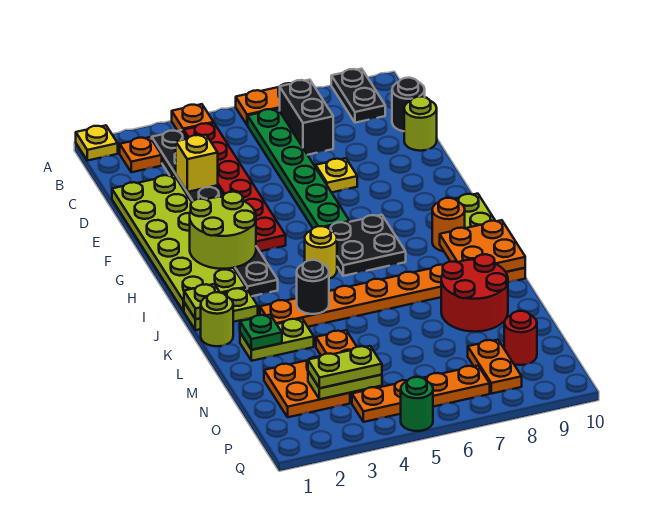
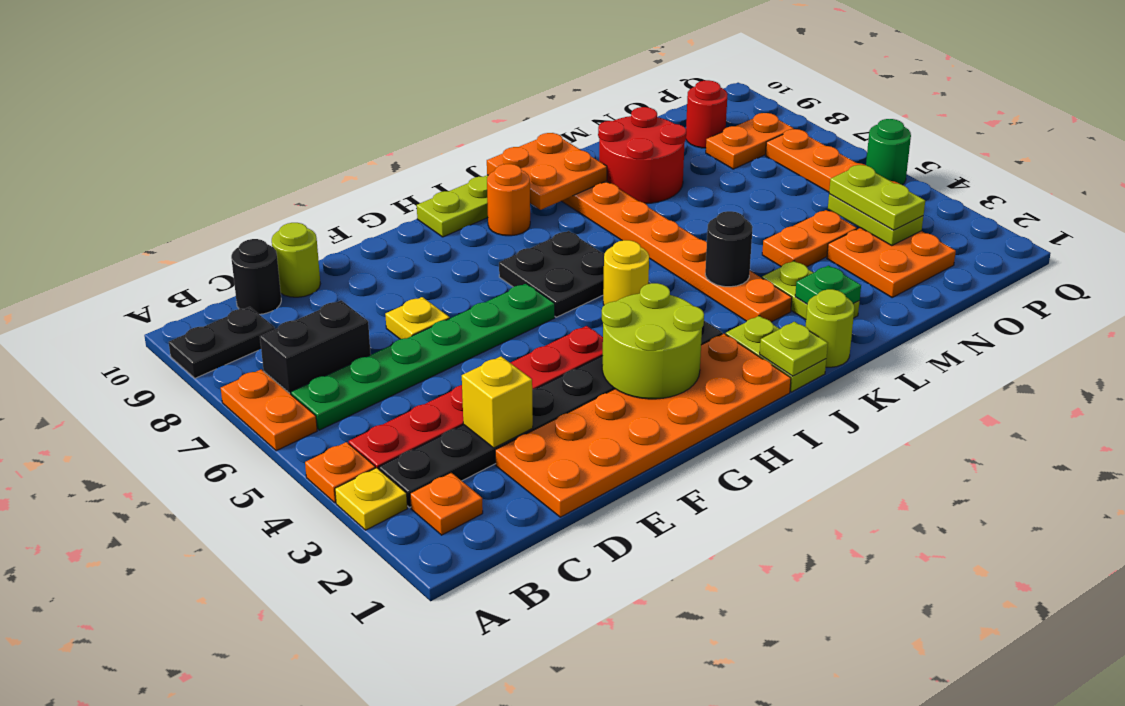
yellow plate A1 level 1 -> yellow plate A3 level 1
lime plate D1:I2 level 1 -> orange plate D1:I2 level 1

